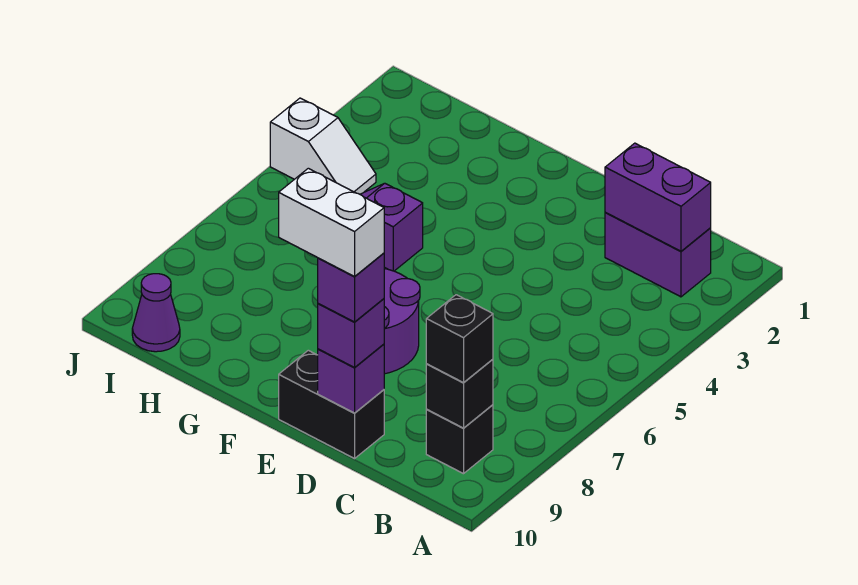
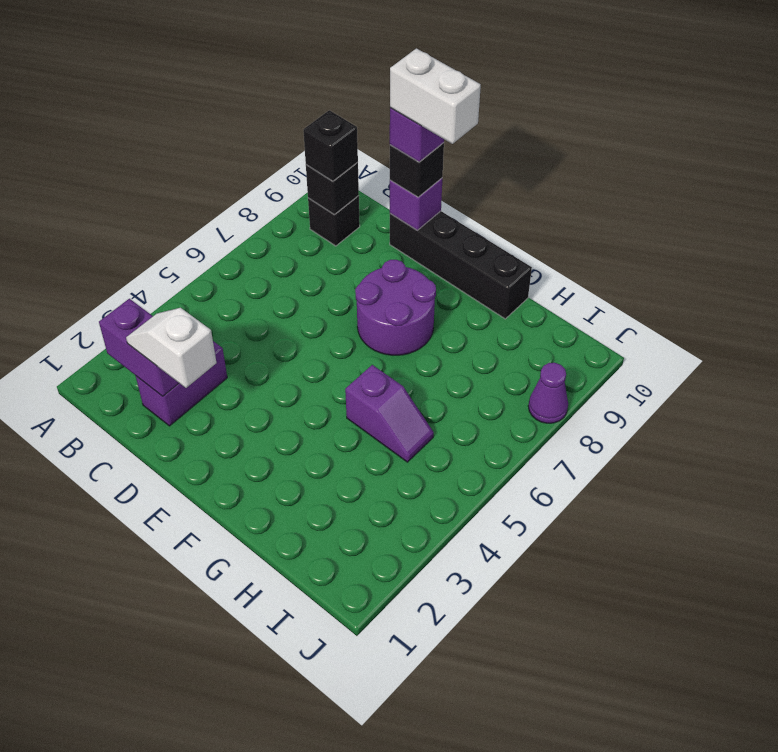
purple brick B2:C2 level 1 -> purple brick C2:C3 level 1
black brick D10:E10 level 1 -> black brick D10:G10 level 1
purple brick D10 level 3 -> black brick D10 level 3
white slope I4:J4 level 1 top J -> white slope C2:D2 level 3 top D
purple cone I10 level 1 -> purple cone J8 level 1

